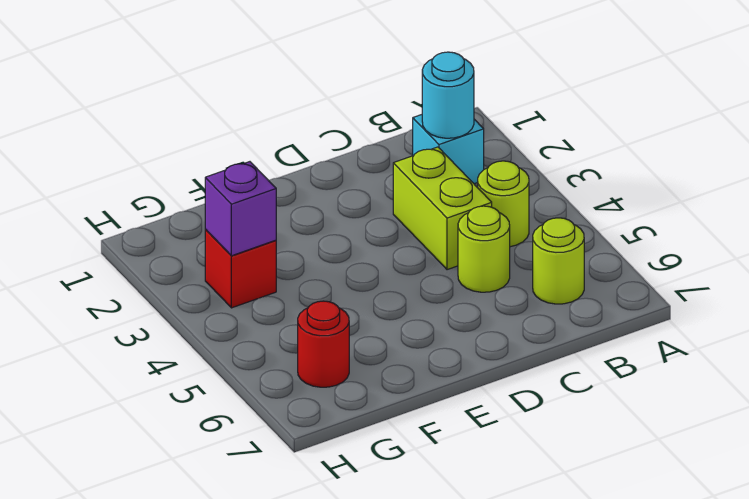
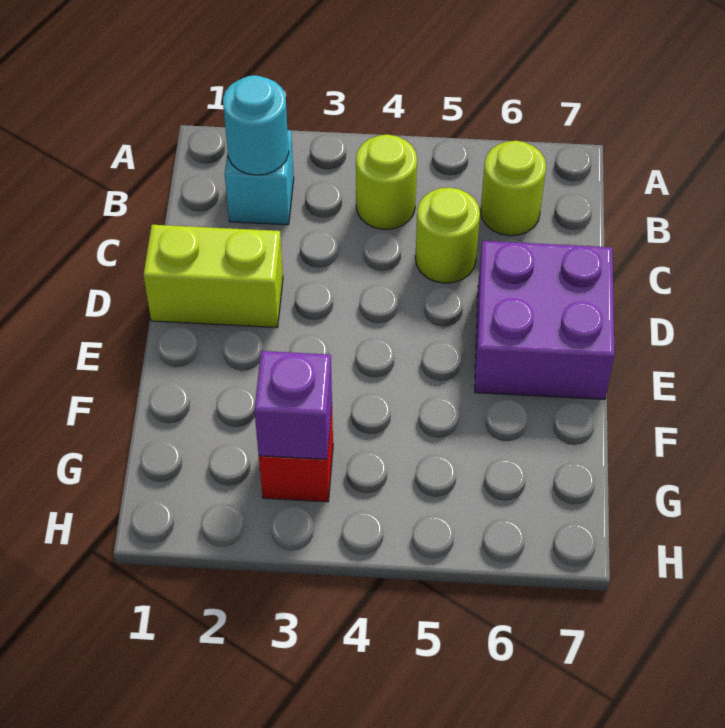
lime brick C3:C4 level 1 -> lime brick D1:D2 level 1
none -> purple brick D6:E7 level 1
red round brick G6 level 1 -> none

